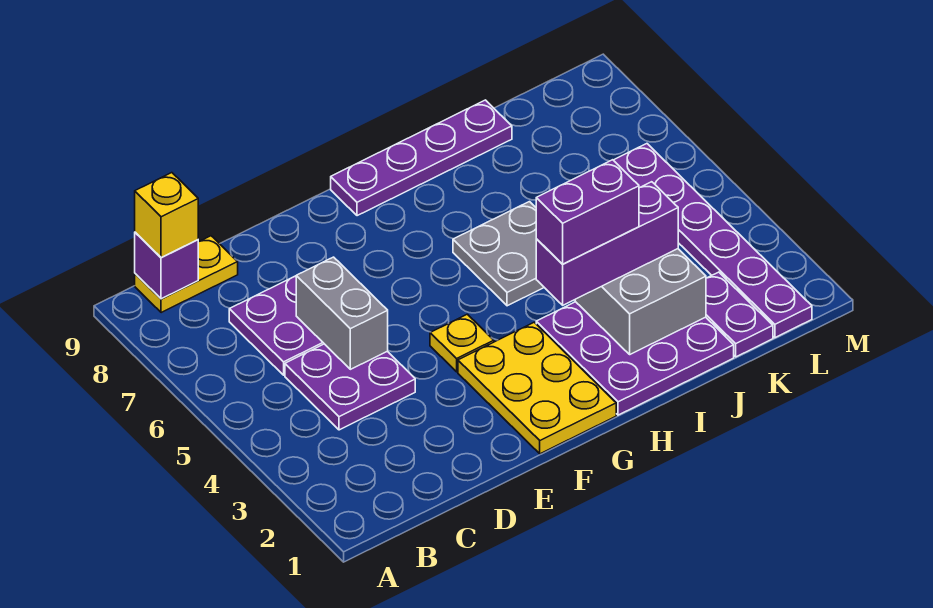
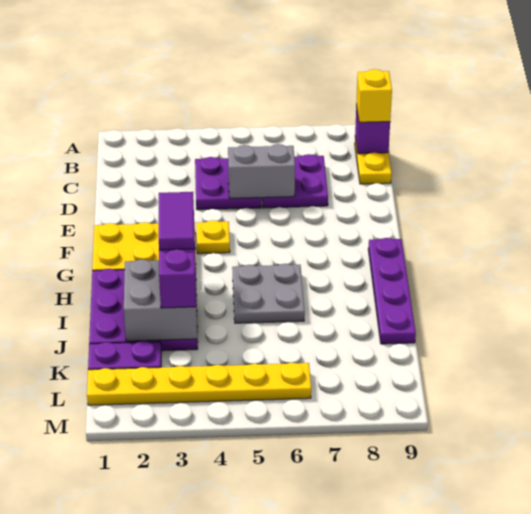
purple brick H3:I3 level 4 -> purple tile H3:I3 level 4
purple plate L1:L6 level 1 -> yellow plate L1:L6 level 1

